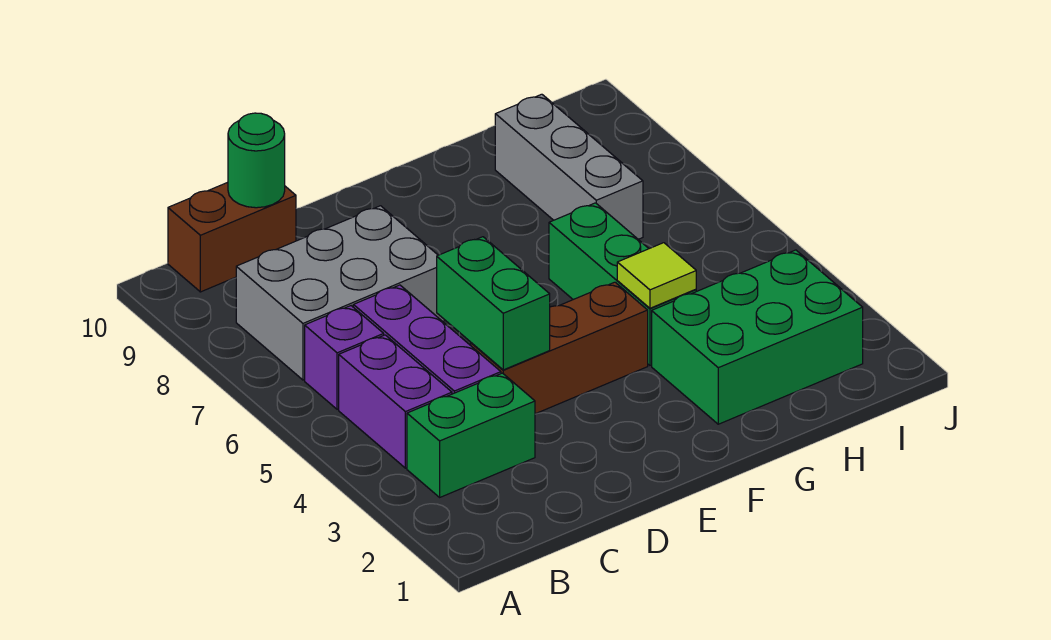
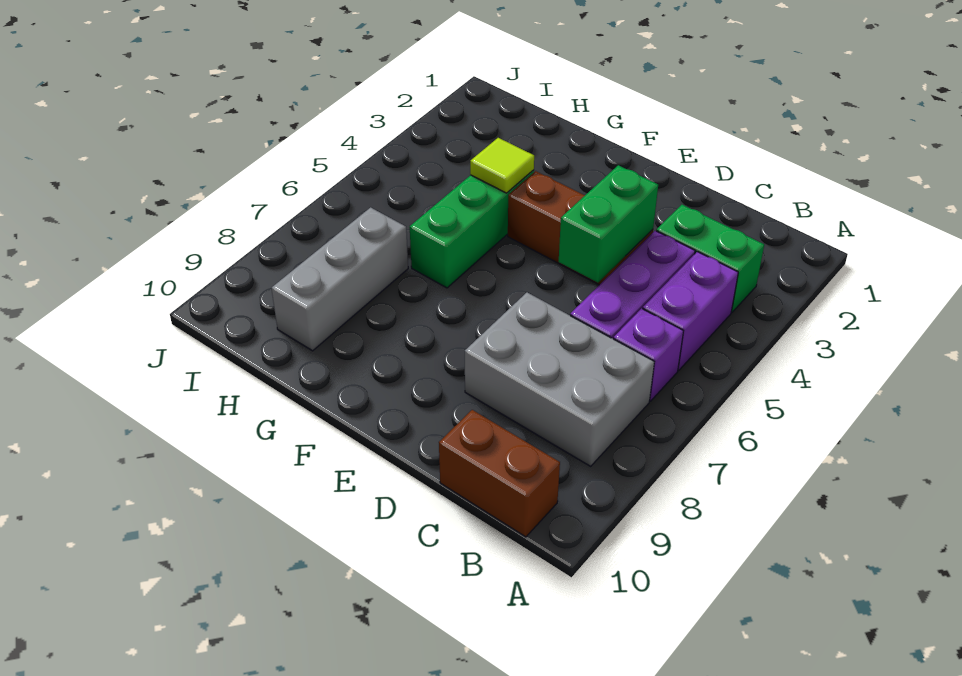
green round brick C10 level 2 -> none
green brick G2:I3 level 1 -> none

